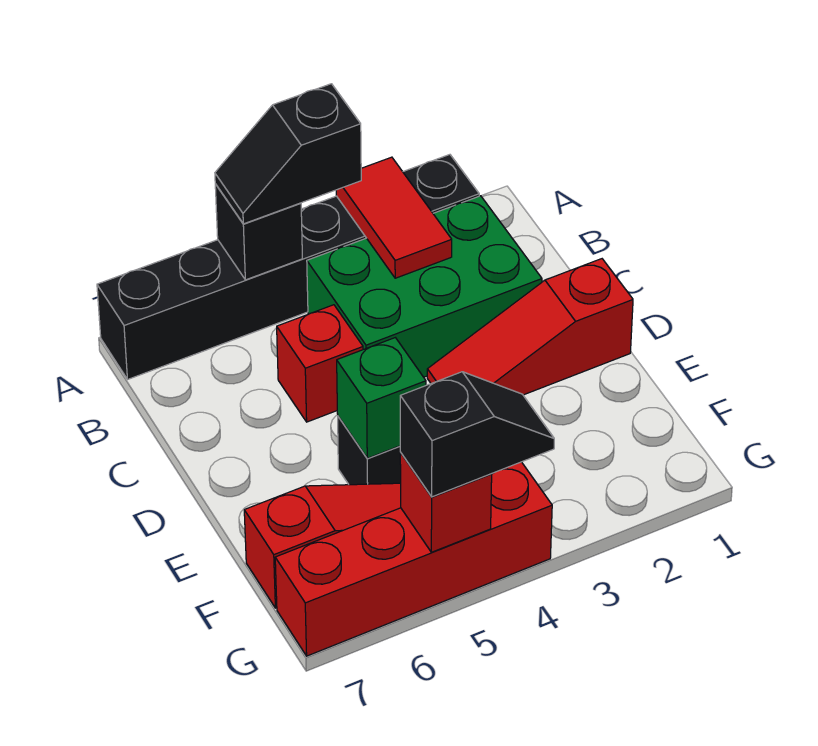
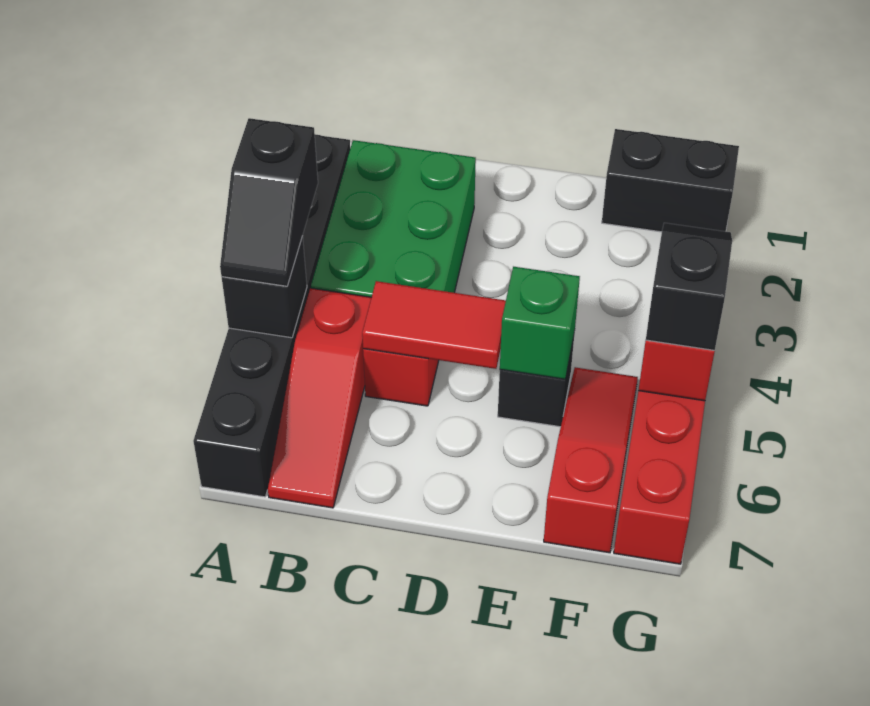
red tile A3:B3 level 2 -> red tile C5:D5 level 2
red slope D1:D3 level 1 top 1 -> red slope B5:B7 level 1 top 5
none -> black brick F1:G1 level 1

